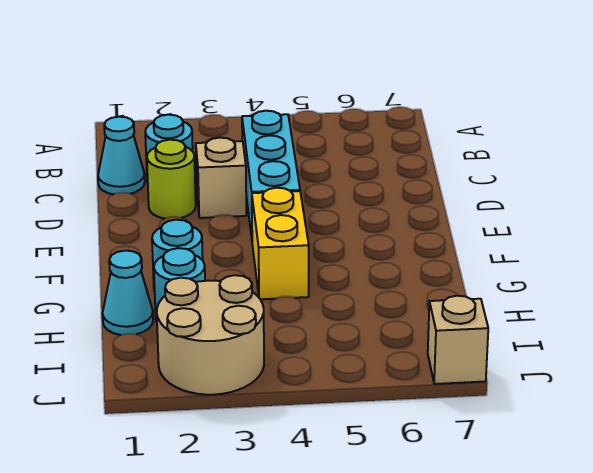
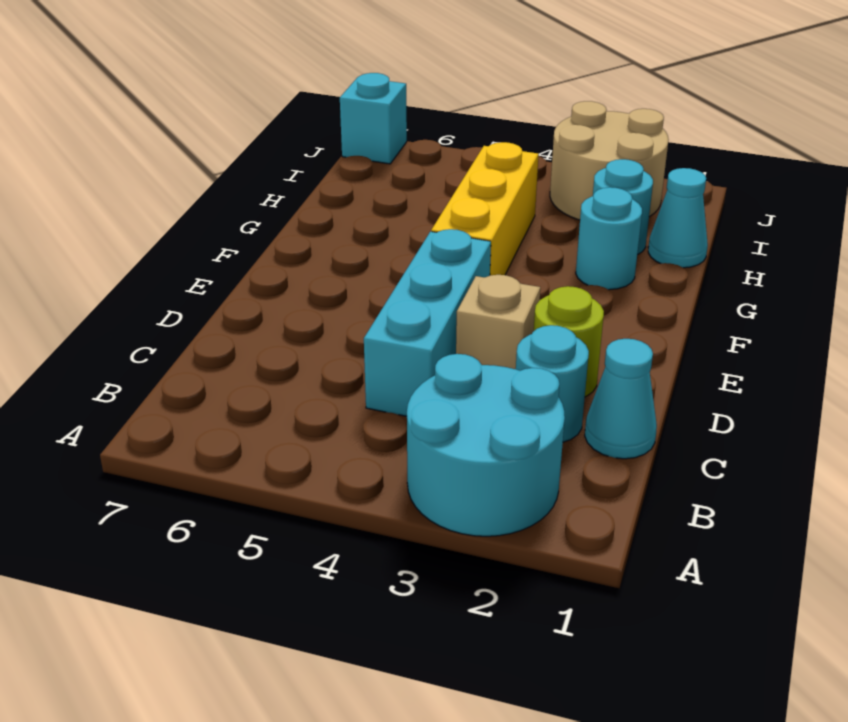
none -> cyan round brick A2:B3 level 1
yellow brick F4:G4 level 1 -> yellow brick F4:H4 level 1
tan brick J7 level 1 -> cyan brick J7 level 1

